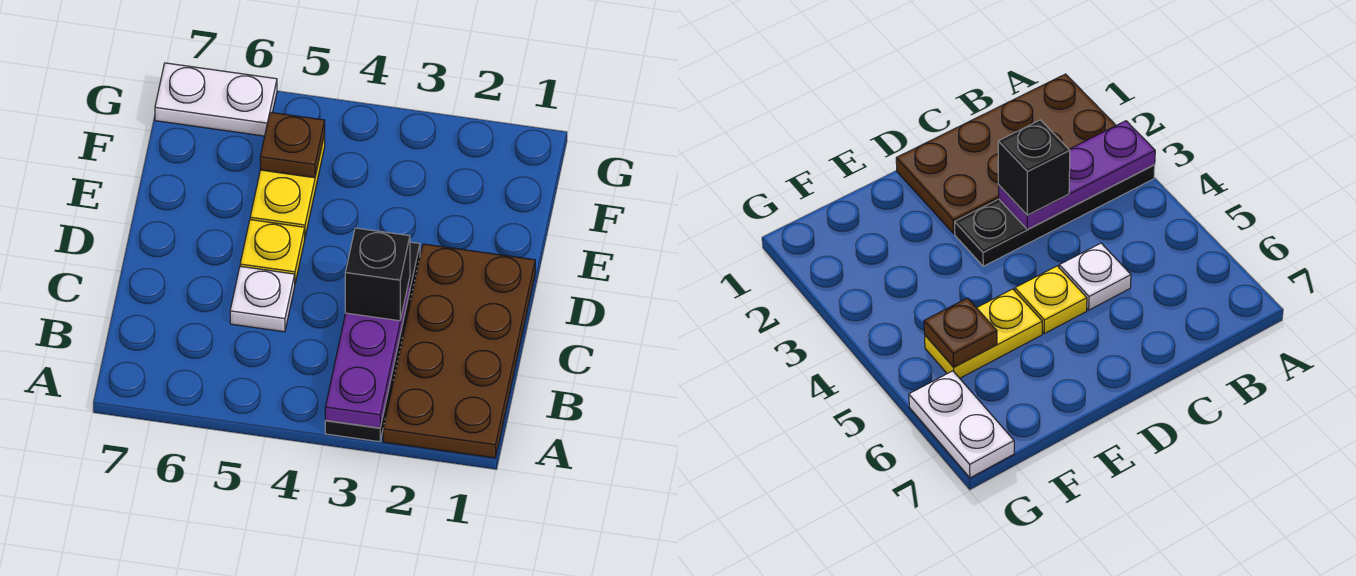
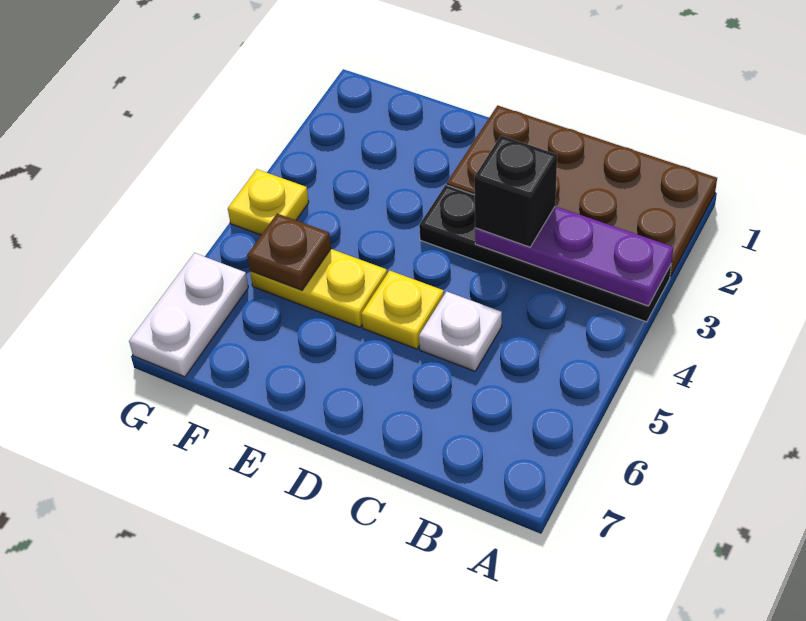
none -> yellow plate G4 level 1

